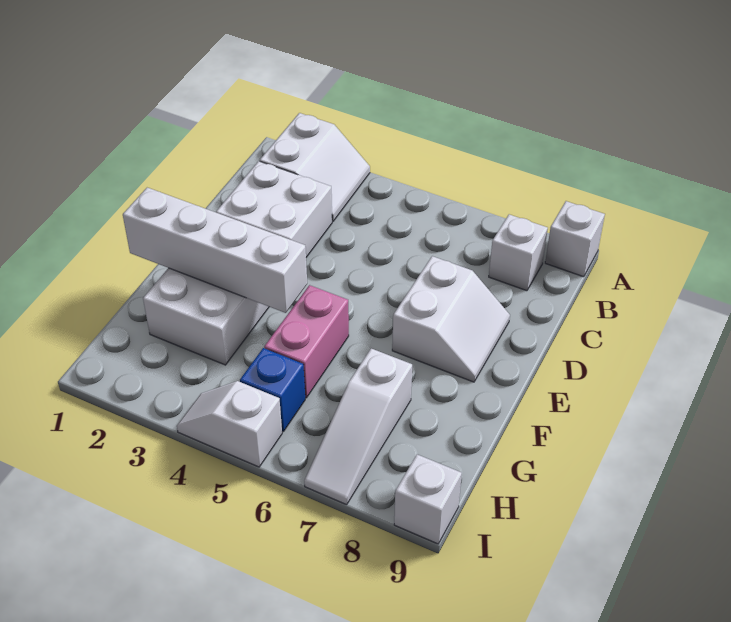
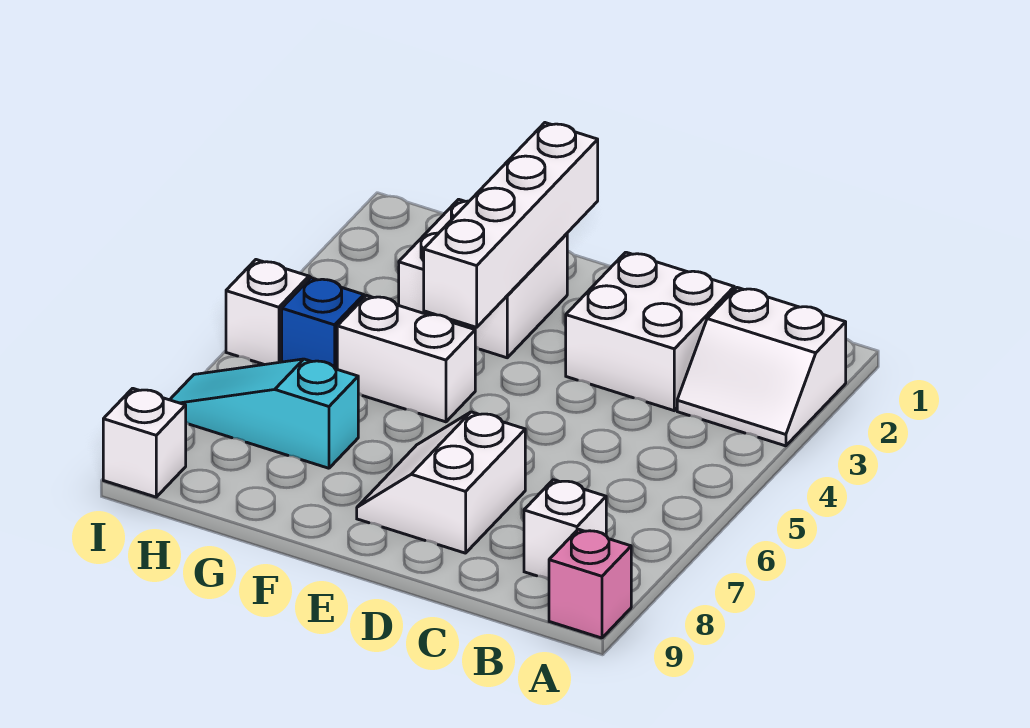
white brick A9 level 1 -> pink brick A9 level 1
white slope D7:E8 level 1 top 7 -> white slope D7:E8 level 1 top D
pink brick F5:G5 level 1 -> white brick F5:G5 level 1
white slope G7:I7 level 1 top G -> cyan slope G7:I7 level 1 top G

